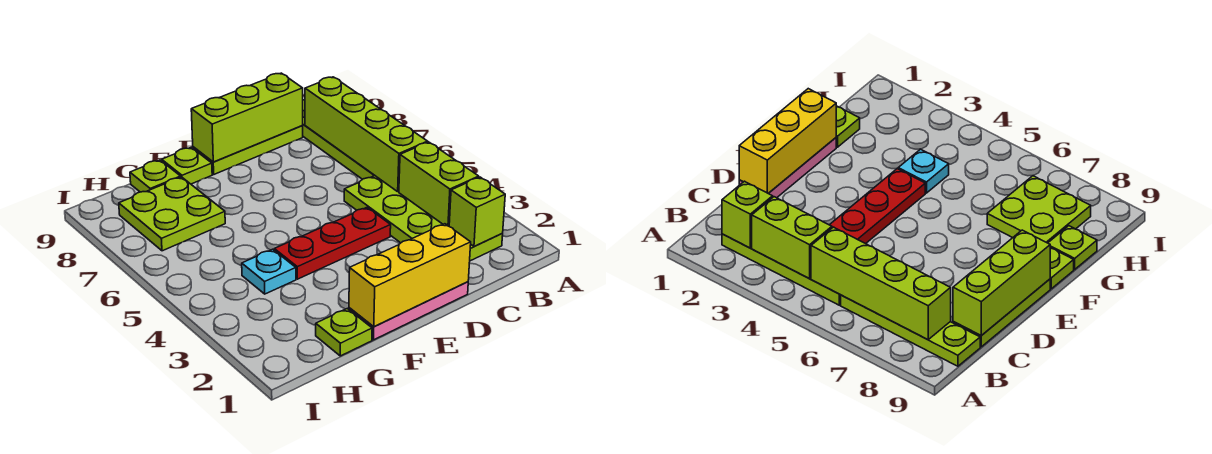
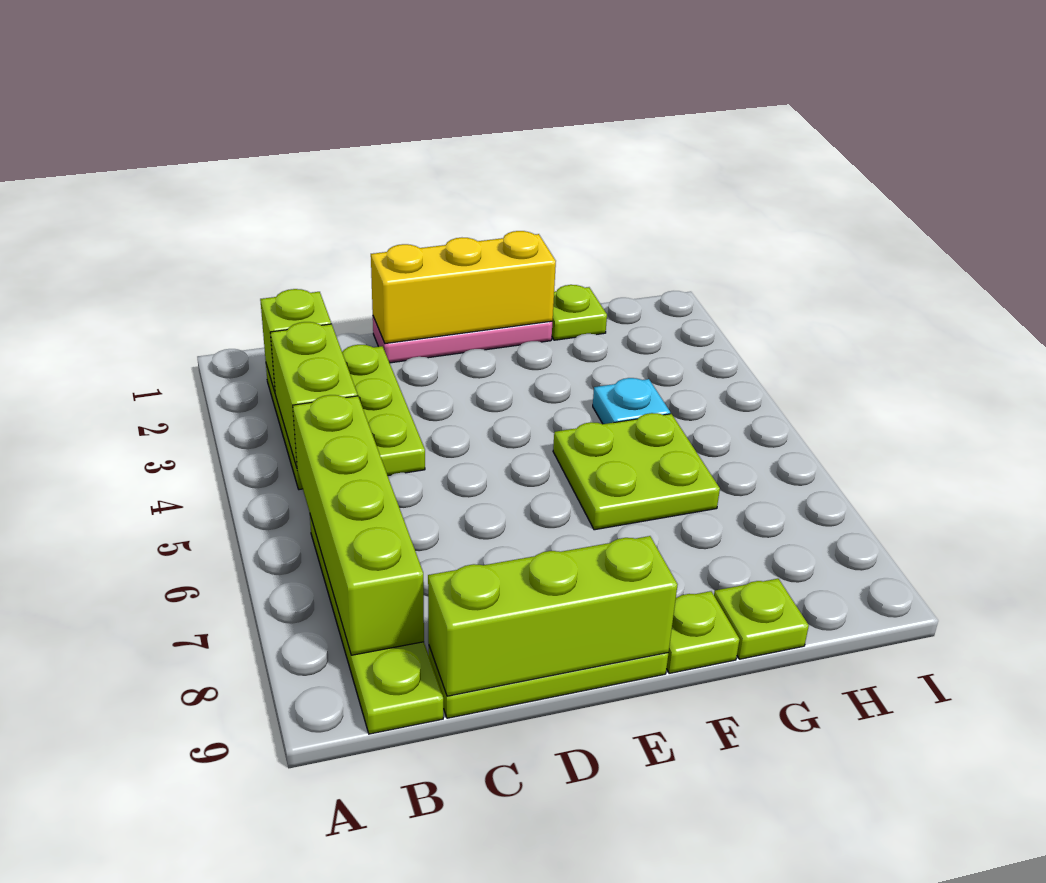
lime plate B2:C5 level 1 -> lime plate B2:C4 level 1
red plate D4:F4 level 1 -> none
lime plate G7:H8 level 1 -> lime plate F5:G6 level 1

